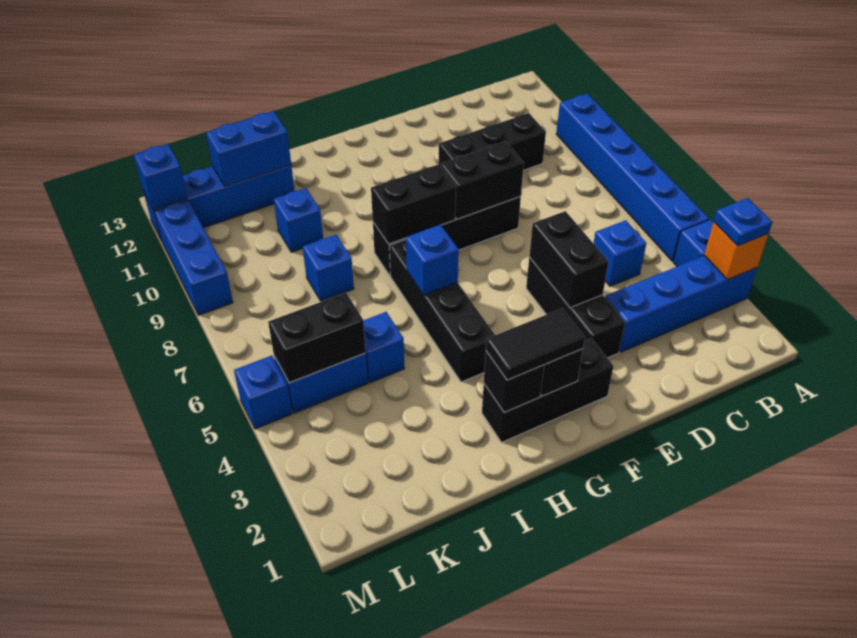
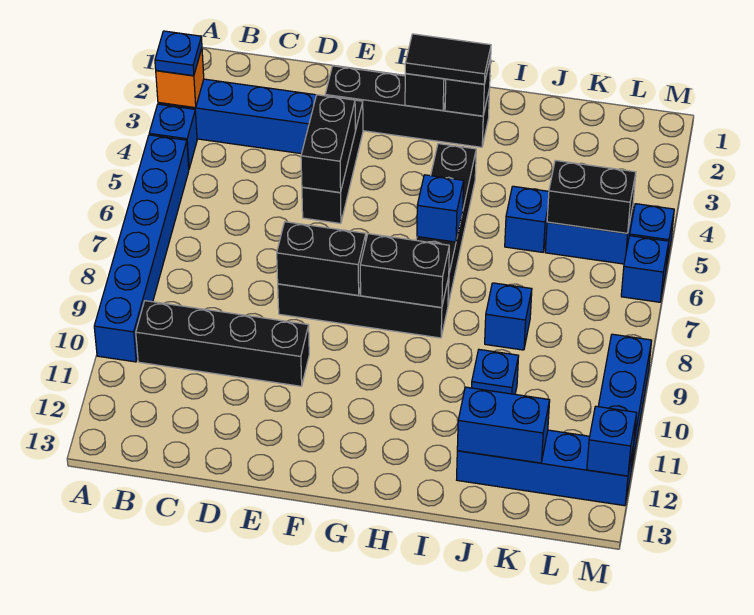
blue brick C5 level 1 -> blue brick M6 level 1
black brick C10:E10 level 1 -> black brick B10:E10 level 1
black brick F2:H2 level 1 -> black brick E2:H2 level 1

